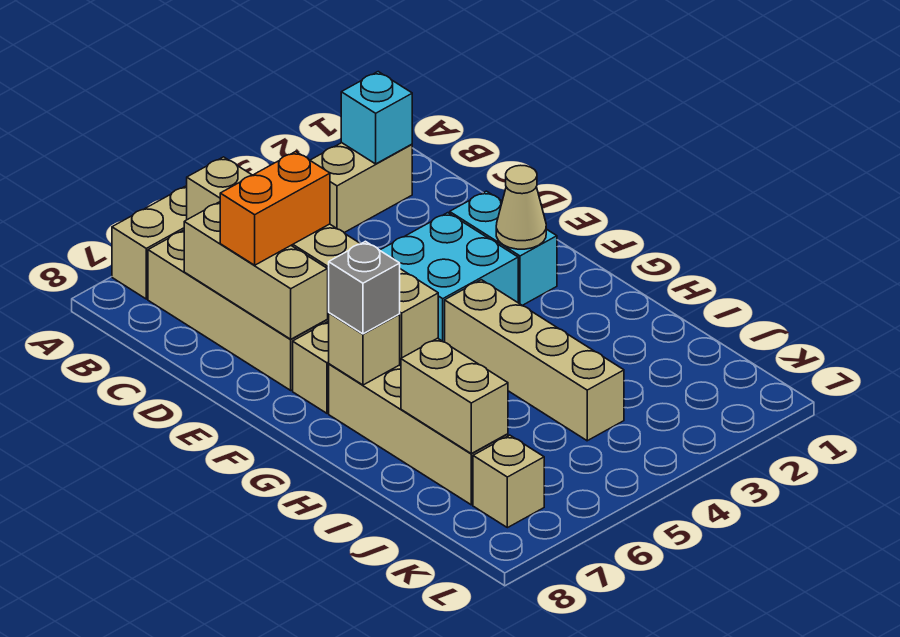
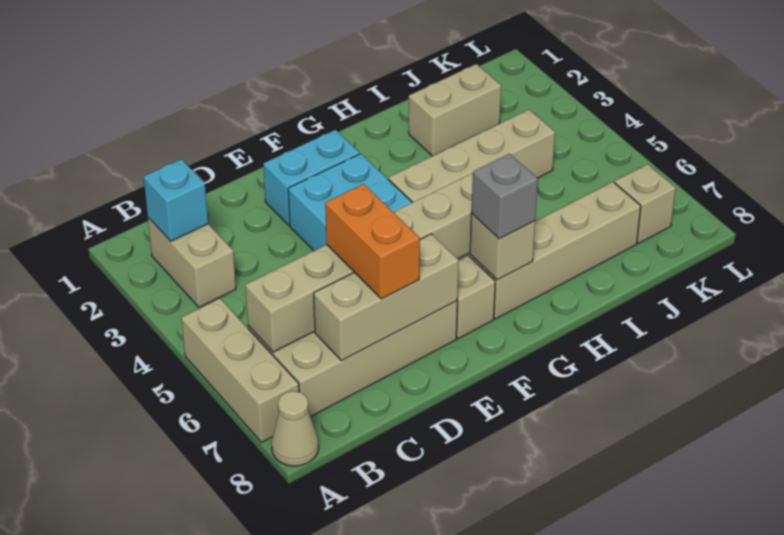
tan cone F2 level 2 -> tan cone A8 level 1
tan brick I7:J7 level 2 -> tan brick I2:J2 level 1

